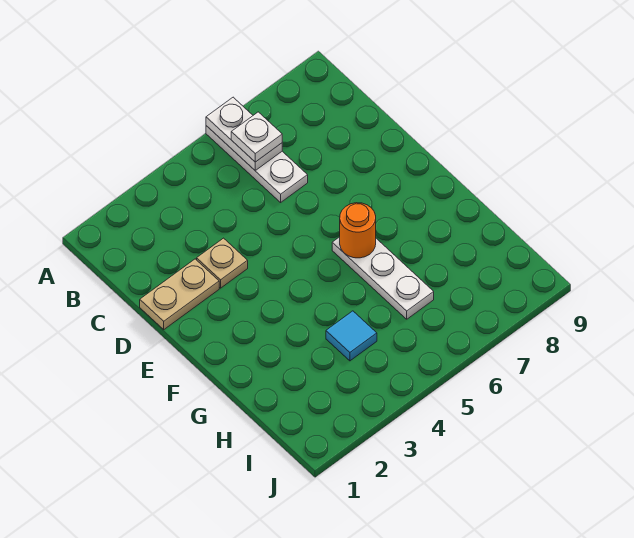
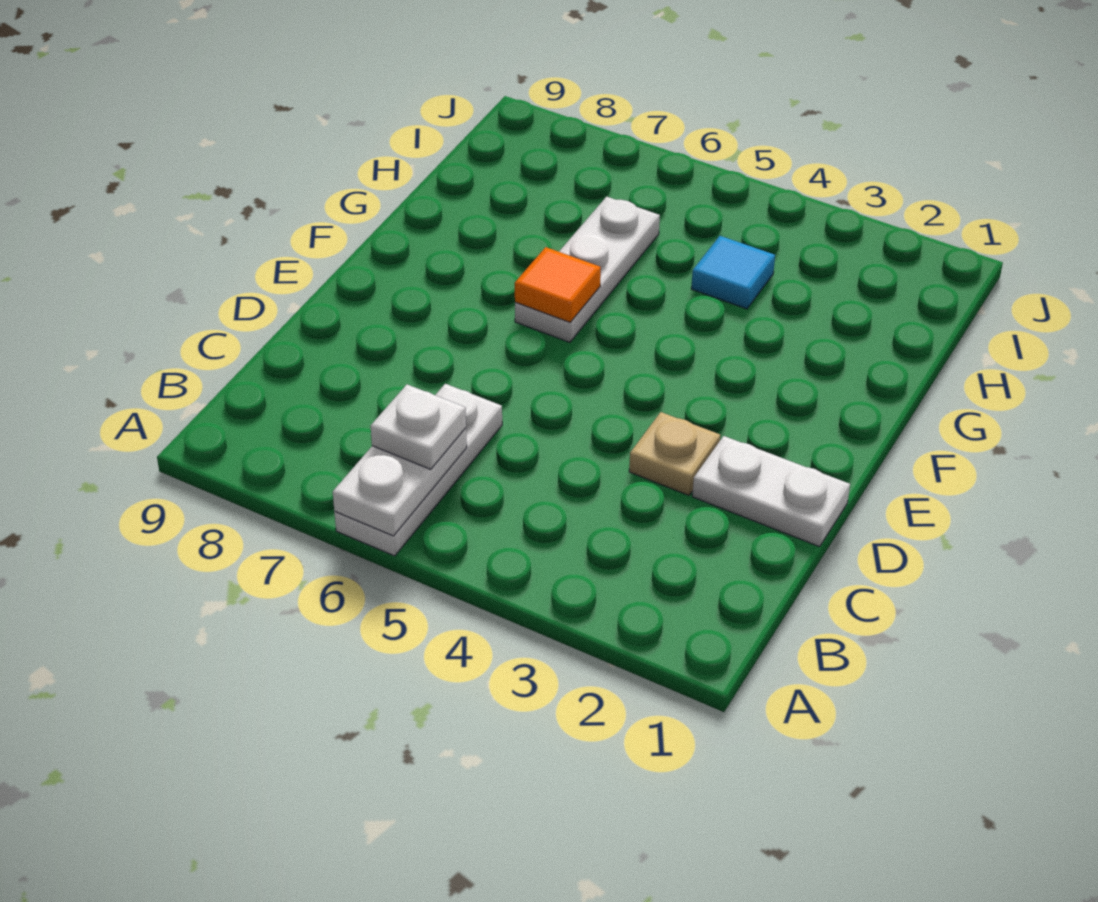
tan plate D1:D2 level 1 -> white plate D1:D2 level 1
orange round brick F6 level 2 -> orange tile F6 level 2

